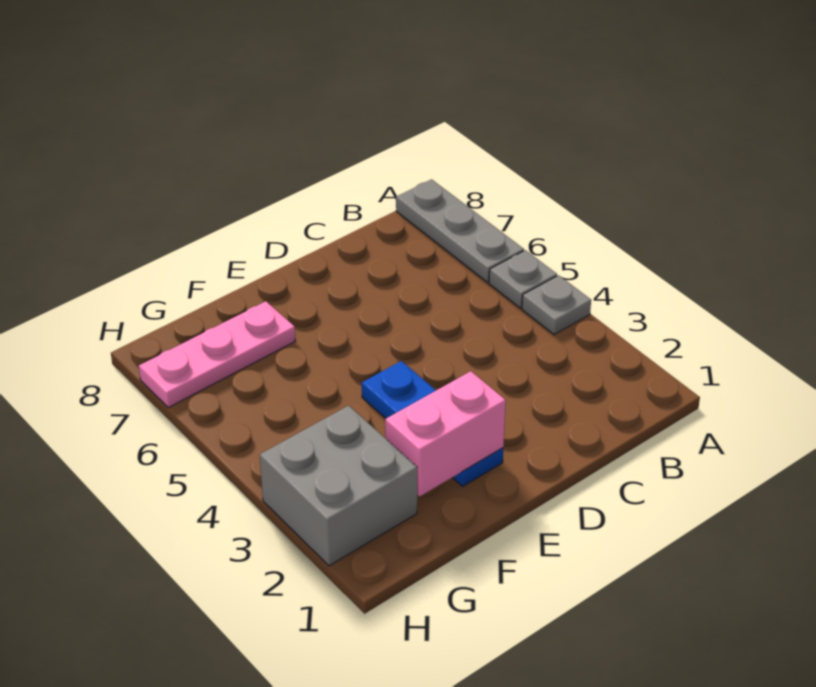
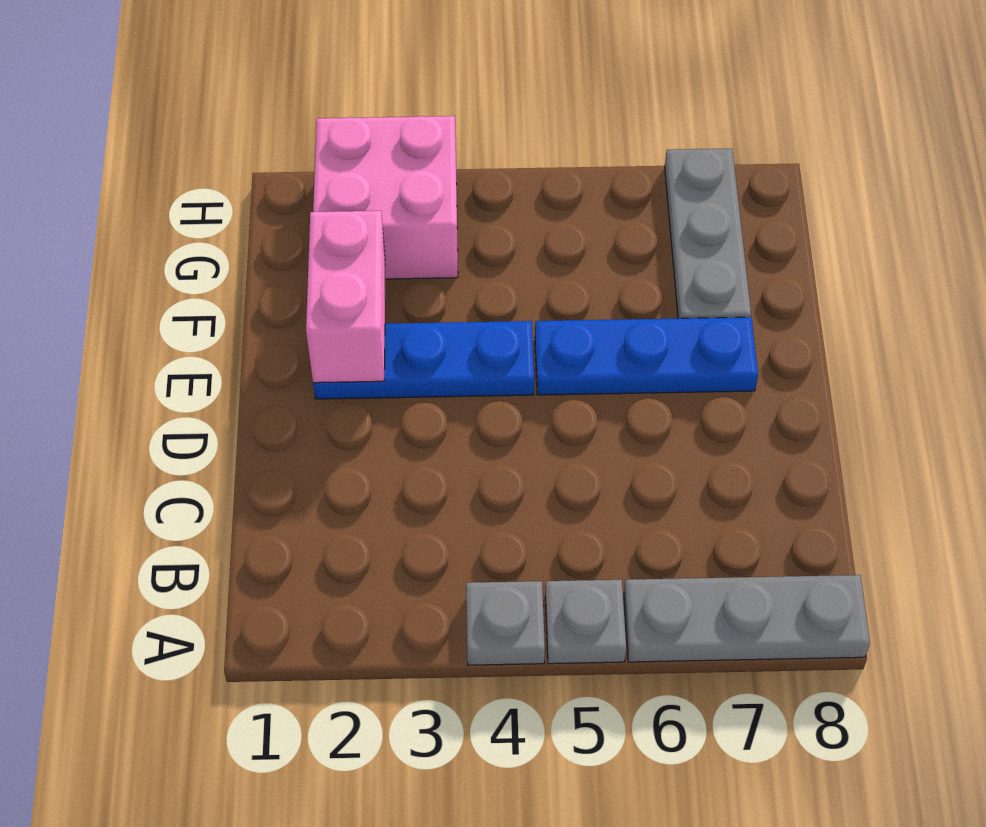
none -> blue plate E5:E7 level 1
pink plate F7:H7 level 1 -> grey plate F7:H7 level 1
grey brick G2:H3 level 1 -> pink brick G2:H3 level 1

